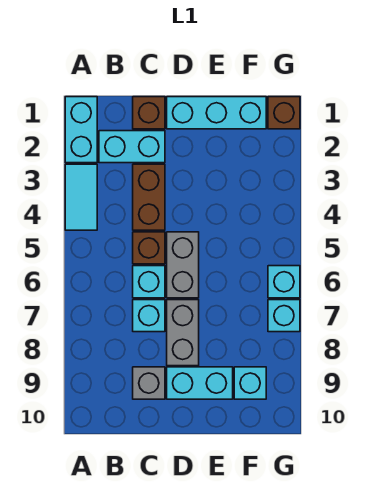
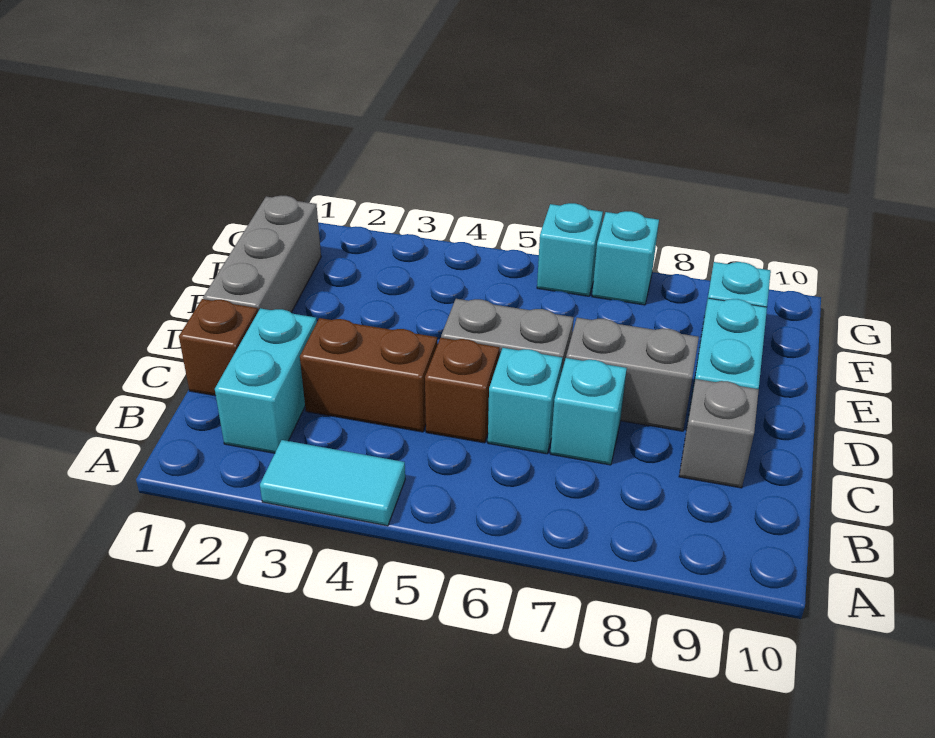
cyan brick A1:A2 level 1 -> none
cyan brick D1:F1 level 1 -> grey brick D1:F1 level 1
brown brick G1 level 1 -> none

